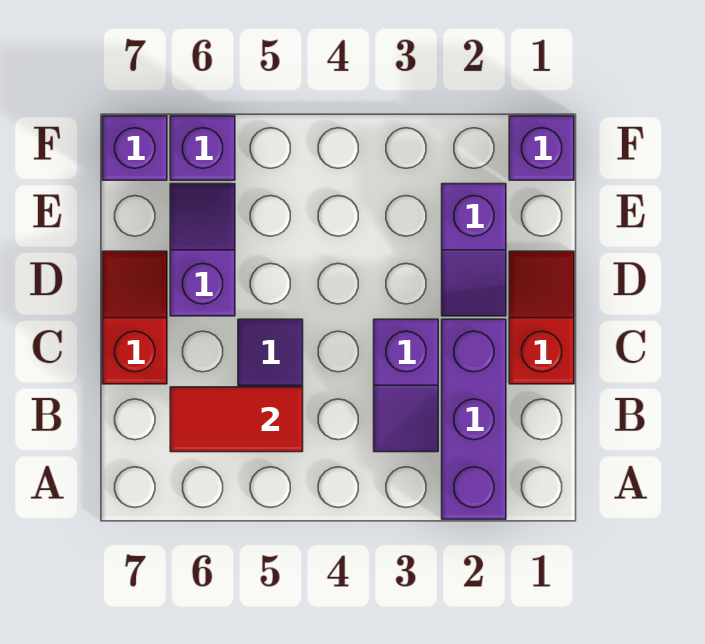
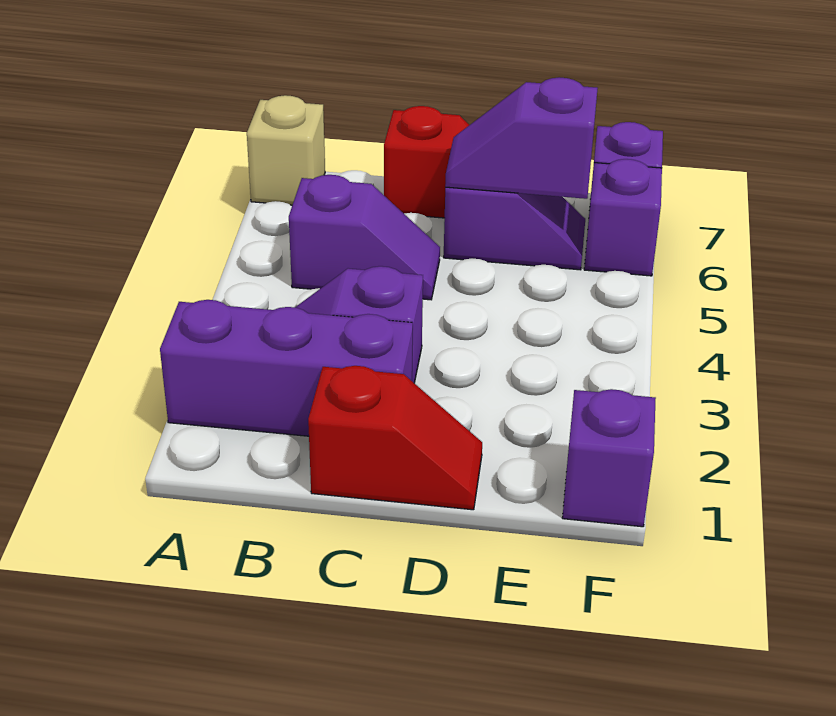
none -> tan brick A7 level 1
red tile B5:B6 level 2 -> none
purple slope D2:E2 level 1 top E -> purple slope D6:E6 level 2 top E

